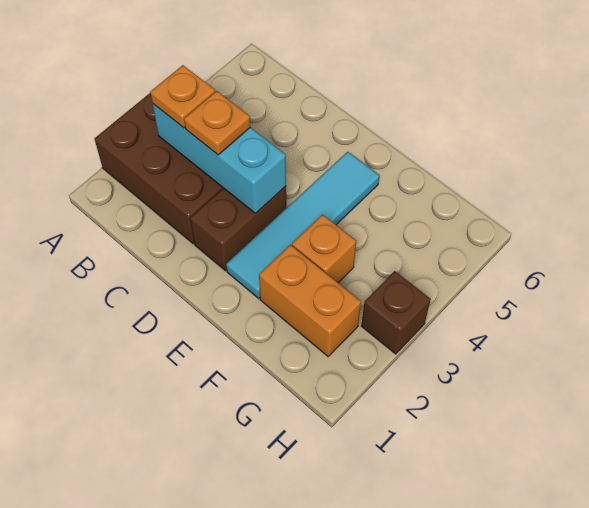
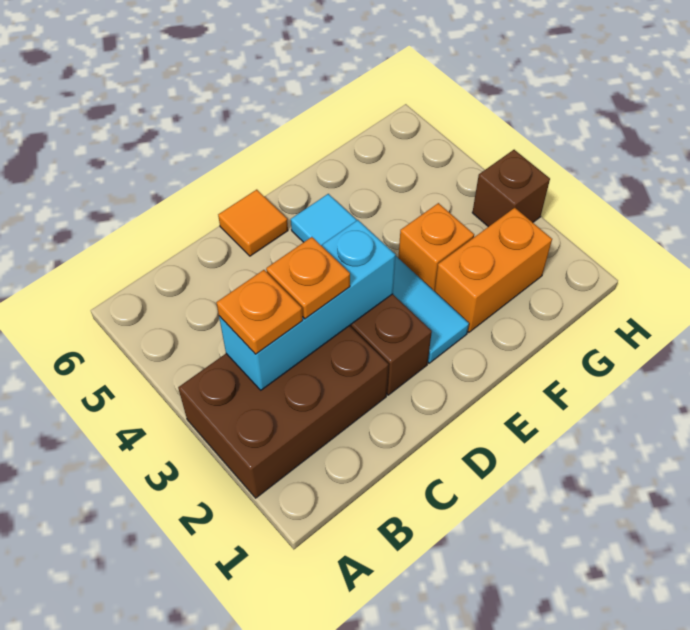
none -> orange tile D6 level 1

